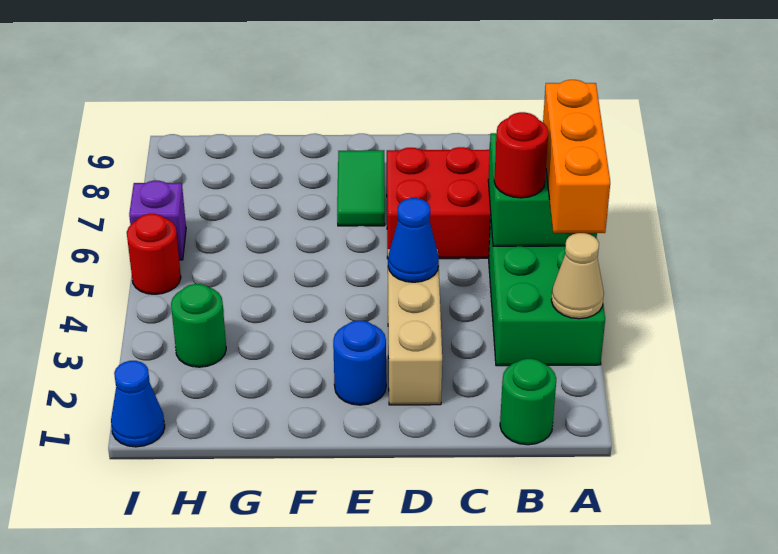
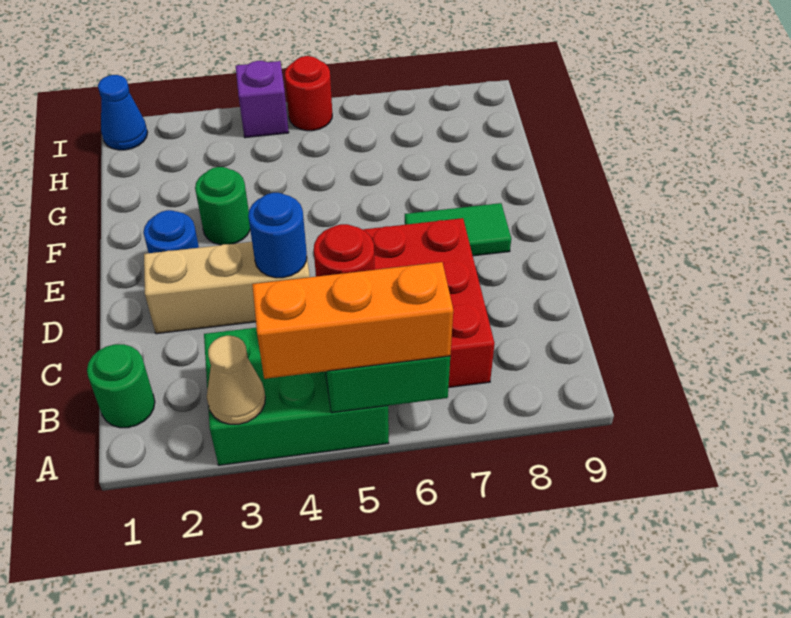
blue cone D4 level 2 -> blue round brick D4 level 2
green round brick H3 level 1 -> green round brick F3 level 1
purple brick I6 level 1 -> purple brick I4 level 1

